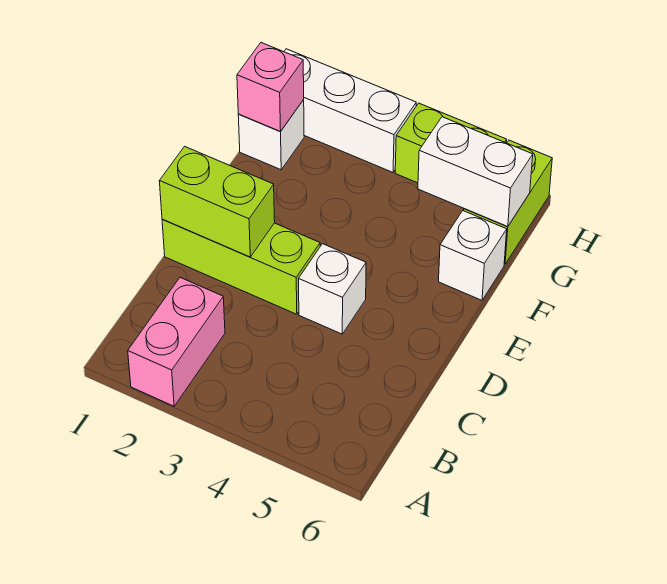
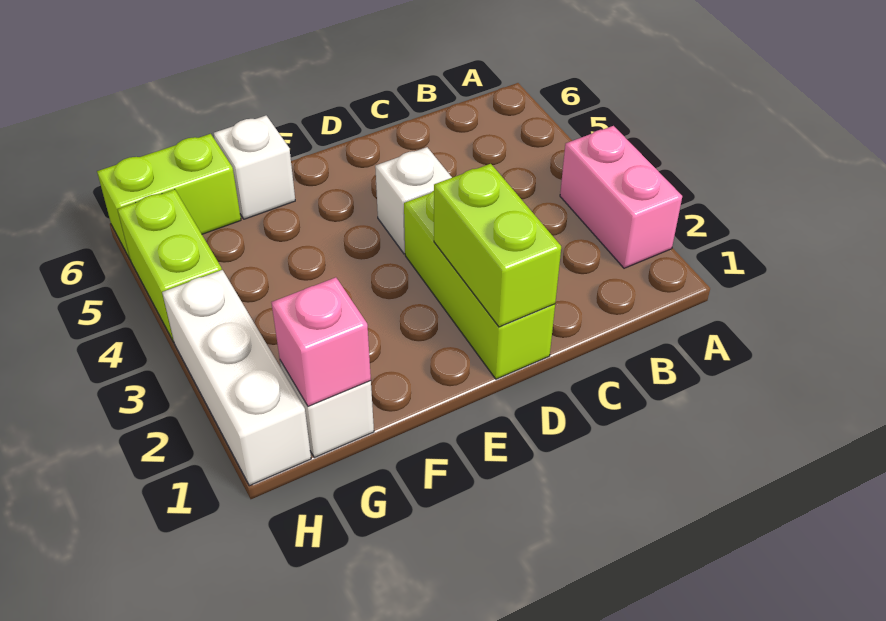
pink brick A2:B2 level 1 -> pink brick A2:A3 level 1
white brick G5:G6 level 2 -> none

